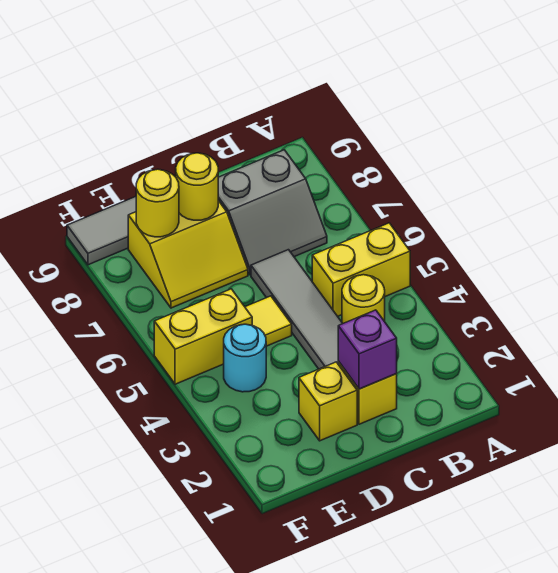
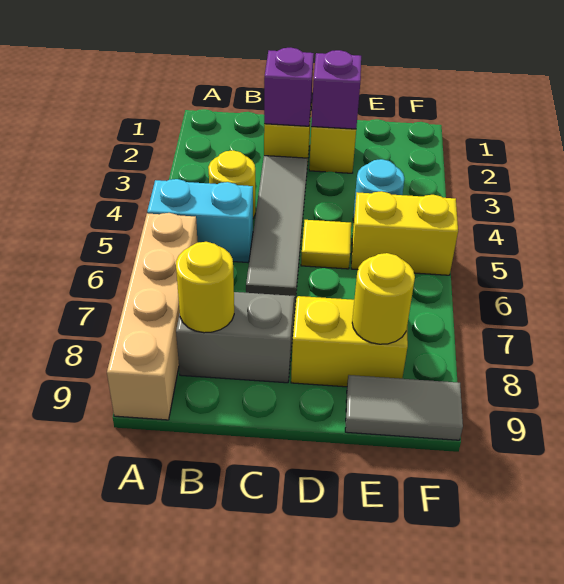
yellow brick A5:B5 level 1 -> cyan brick A5:B5 level 1
none -> tan brick A6:A9 level 1
none -> purple brick D2 level 2
yellow round brick D8 level 2 -> yellow round brick B8 level 2

